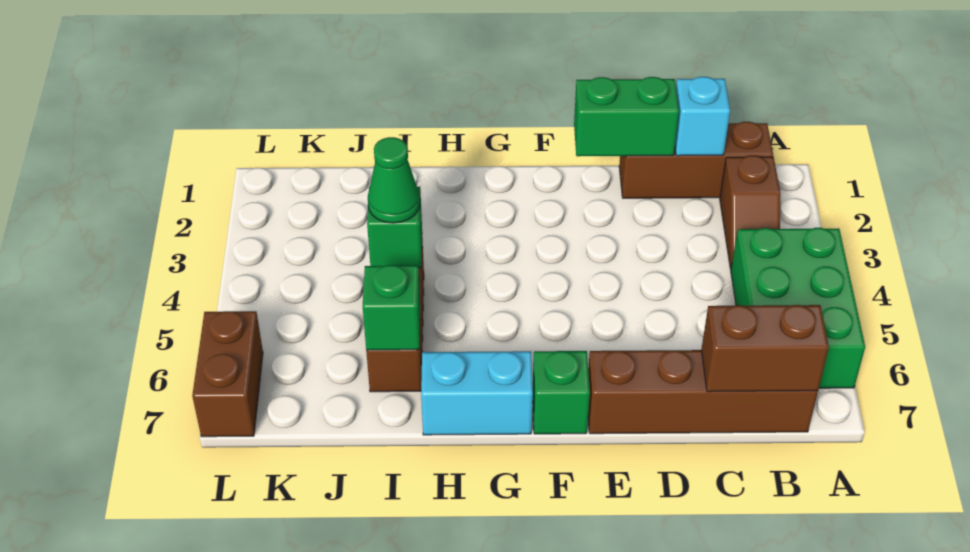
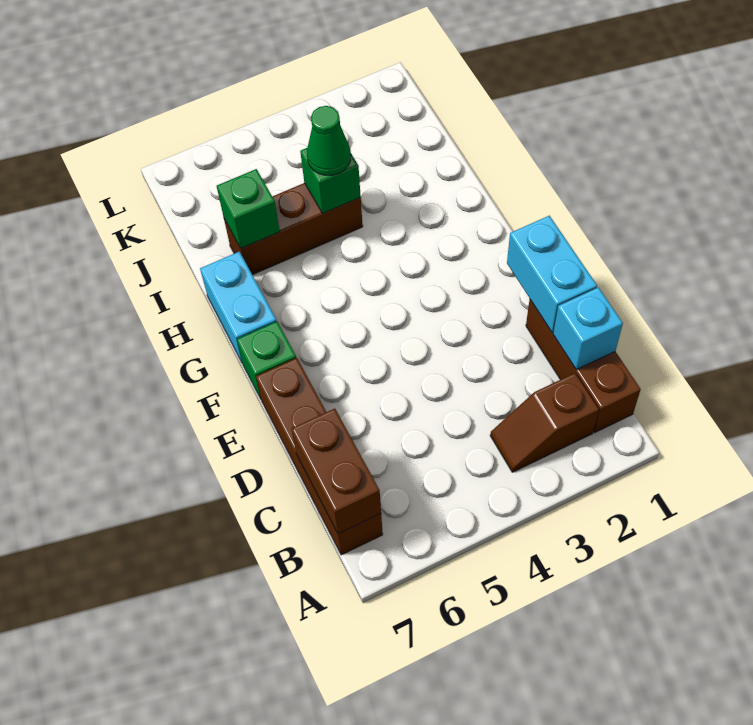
green brick A4:B6 level 1 -> none
green brick D1:E1 level 2 -> cyan brick D1:E1 level 2
brown brick L6:L7 level 1 -> none

